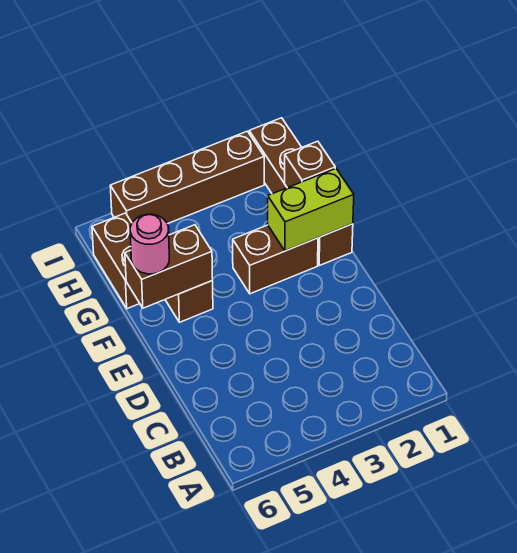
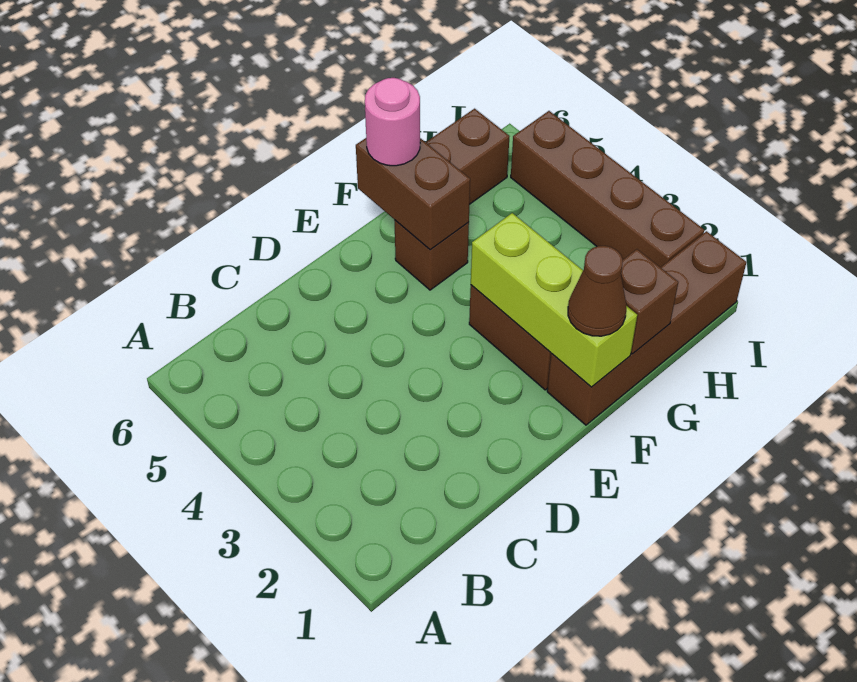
lime brick F1:F2 level 2 -> lime brick F1:F3 level 2
none -> brown cone F1 level 3

